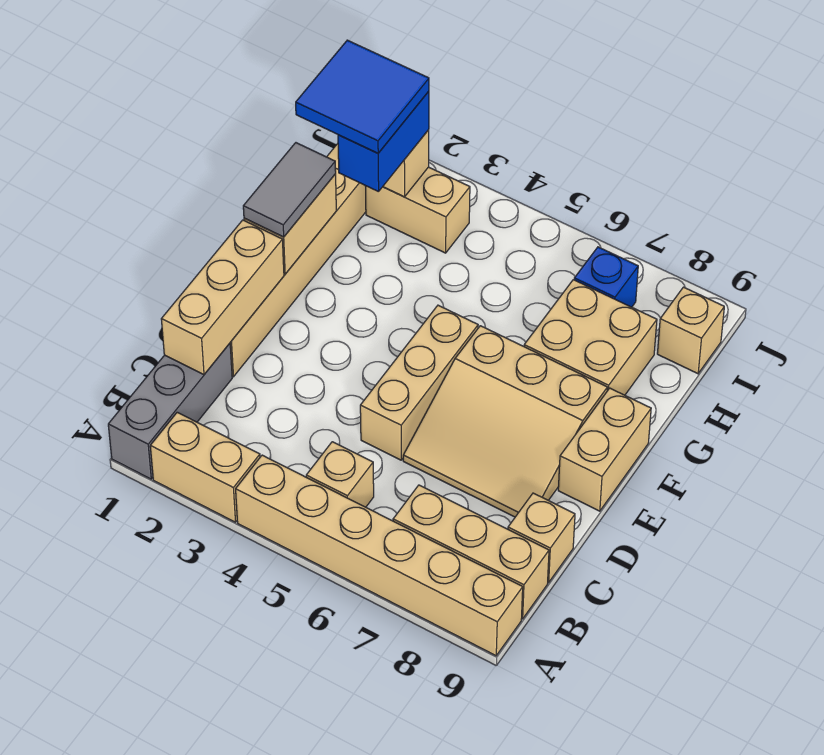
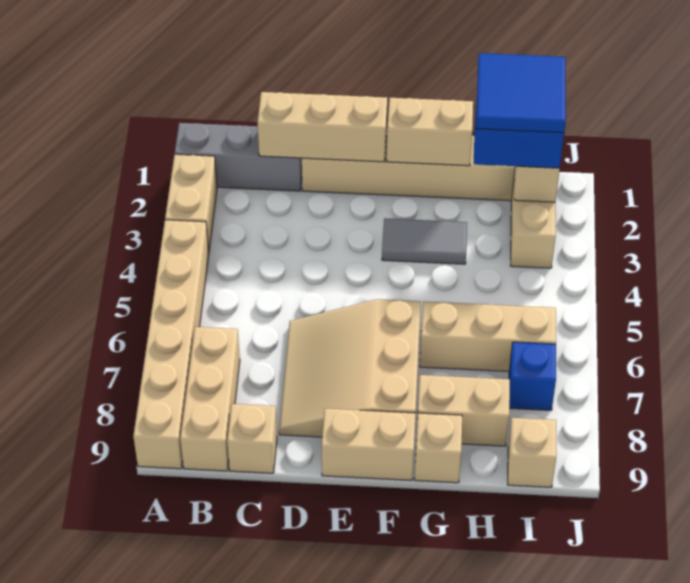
tan brick B5 level 1 -> tan brick G9 level 1
tan brick D5:F5 level 1 -> tan brick G6:I6 level 1
grey tile F1:G1 level 3 -> grey tile F3:G3 level 1
tan brick G7:H8 level 1 -> tan brick G8:H8 level 1

